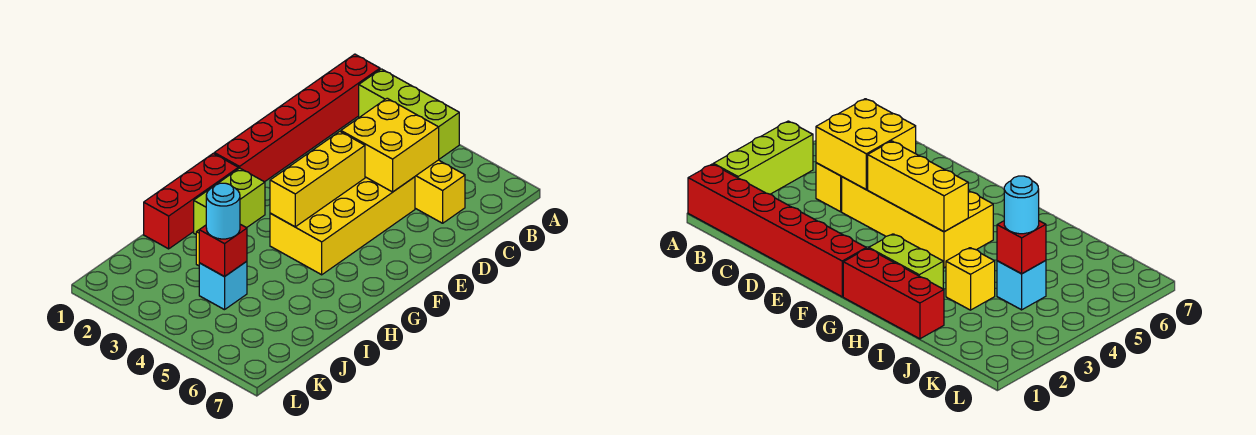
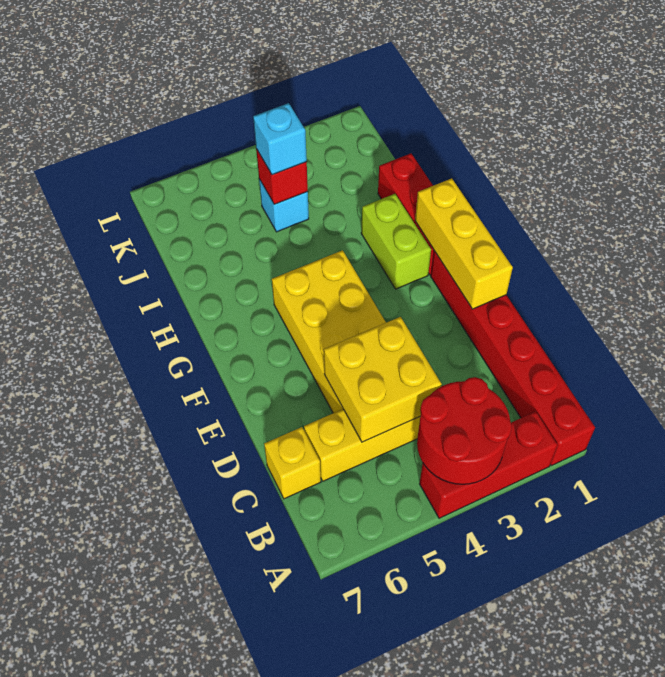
lime brick A2:A4 level 1 -> red brick A2:A4 level 1
none -> red round brick A3:B4 level 2
yellow brick E4:G4 level 2 -> yellow brick E1:G1 level 2
yellow brick I3 level 1 -> yellow brick C7 level 1
cyan round brick J4 level 3 -> cyan brick J4 level 3

